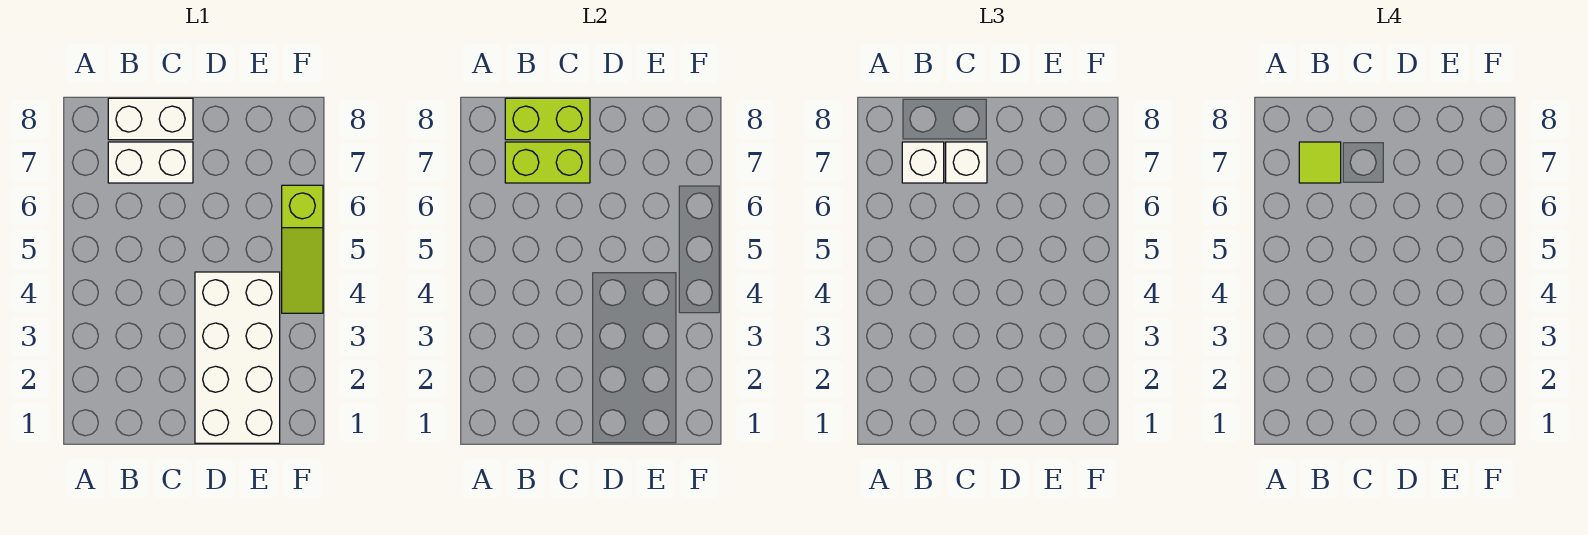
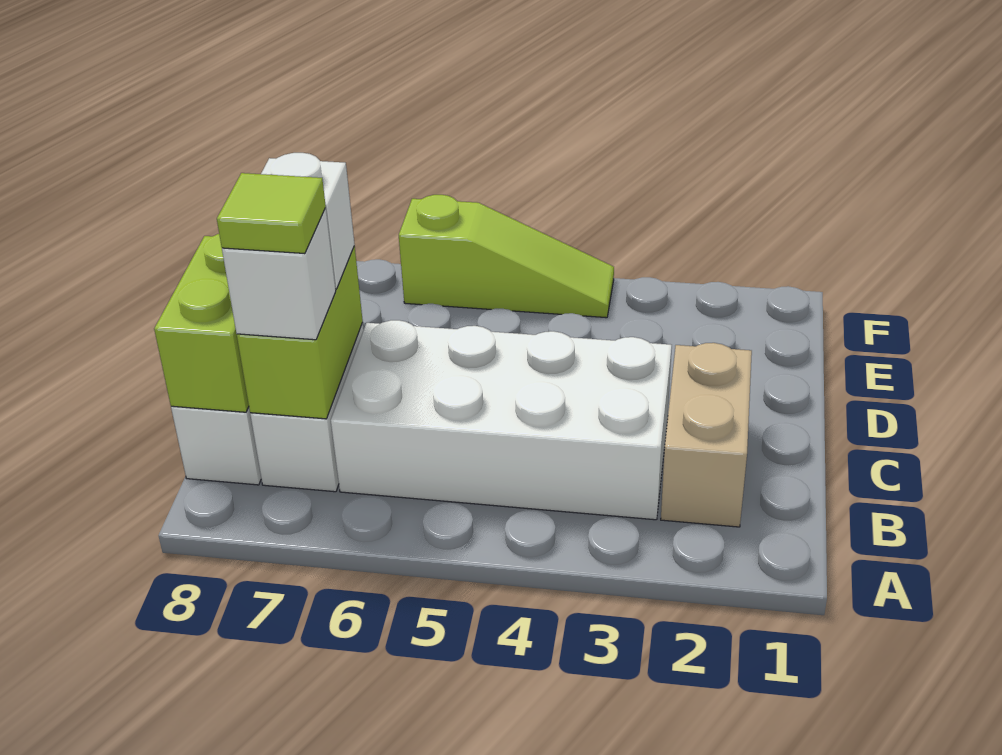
none -> tan brick B2:C2 level 1
white brick D1:E4 level 1 -> white brick B3:C6 level 1

